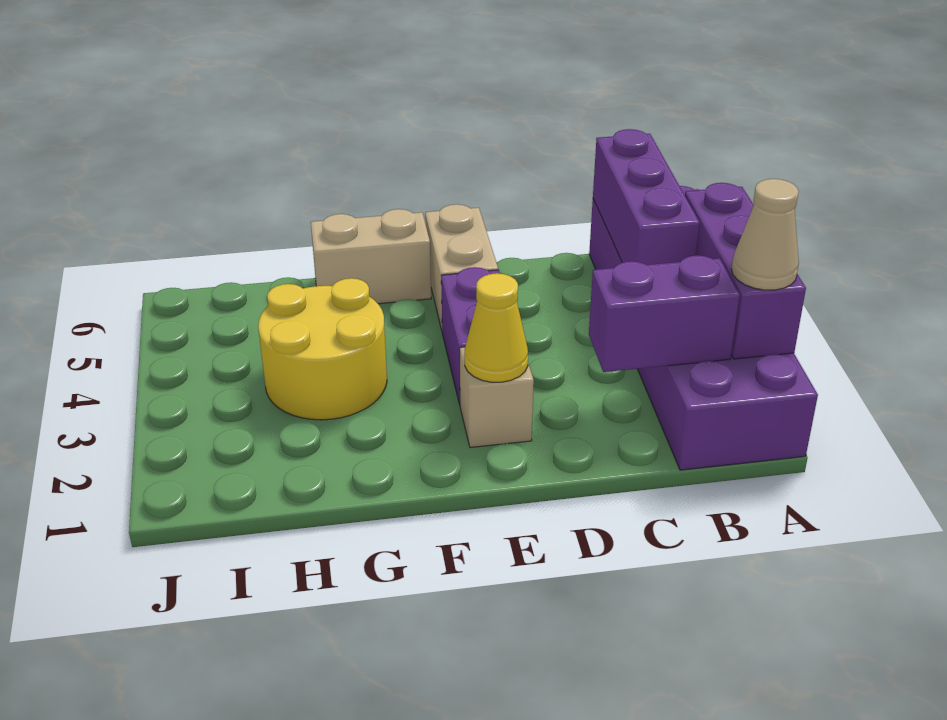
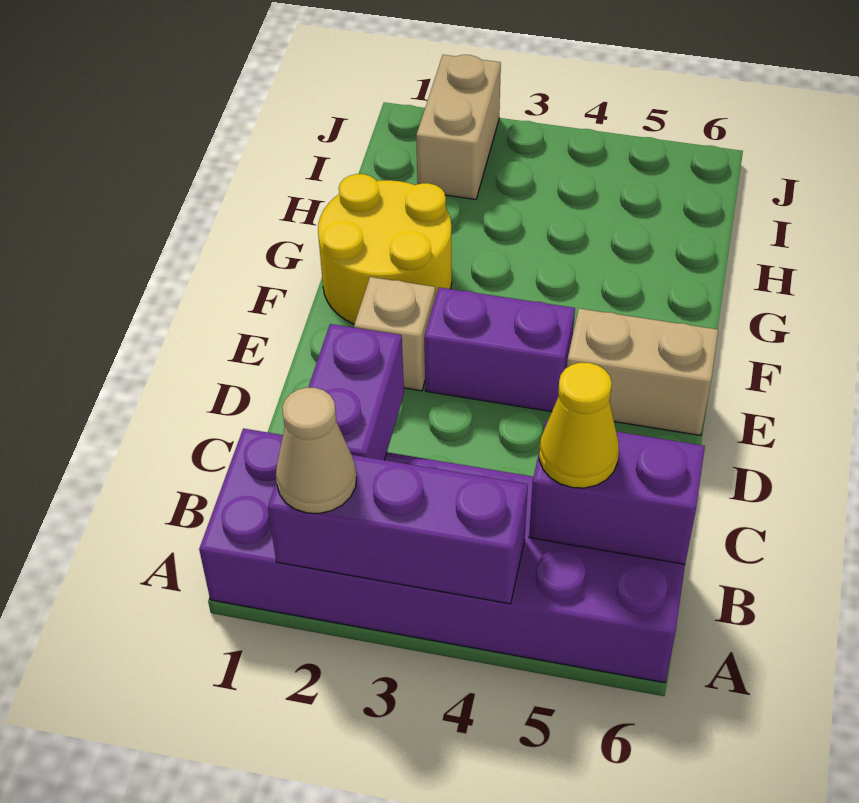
purple brick B4:B6 level 2 -> purple brick B5:B6 level 2
yellow cone E2 level 2 -> yellow cone B5 level 3
tan brick F6:G6 level 1 -> tan brick I2:J2 level 1
yellow round brick G3:H4 level 1 -> yellow round brick F1:G2 level 1

